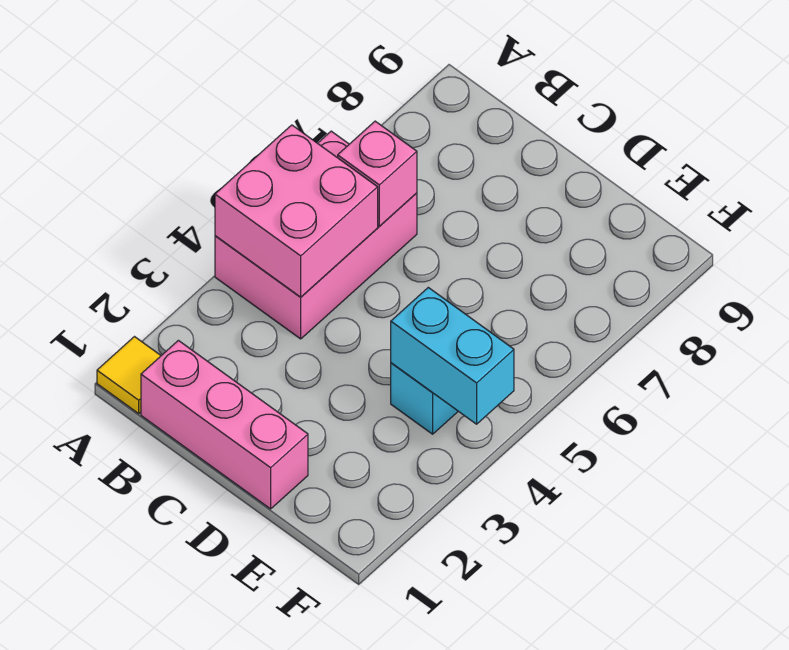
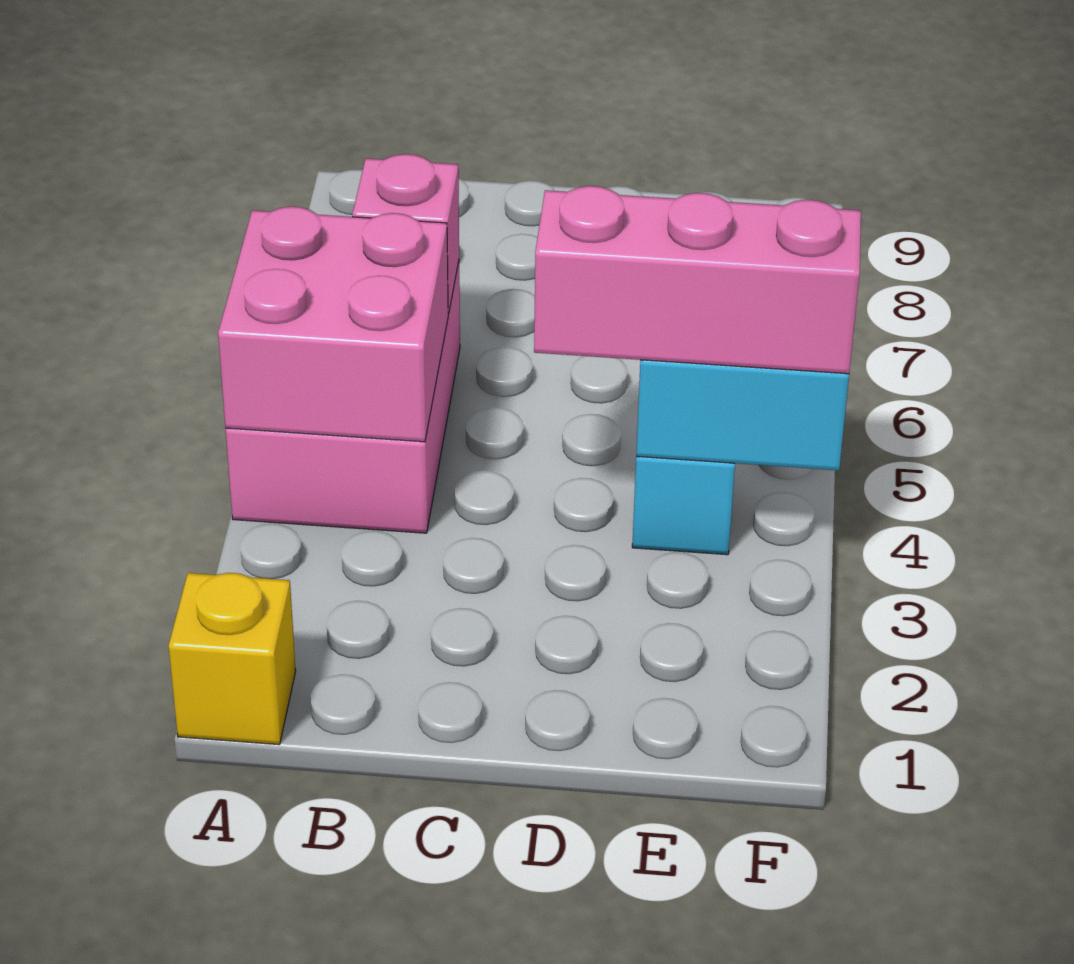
yellow tile A1 level 1 -> yellow brick A1 level 1
pink brick B1:D1 level 1 -> pink brick D4:F4 level 3

